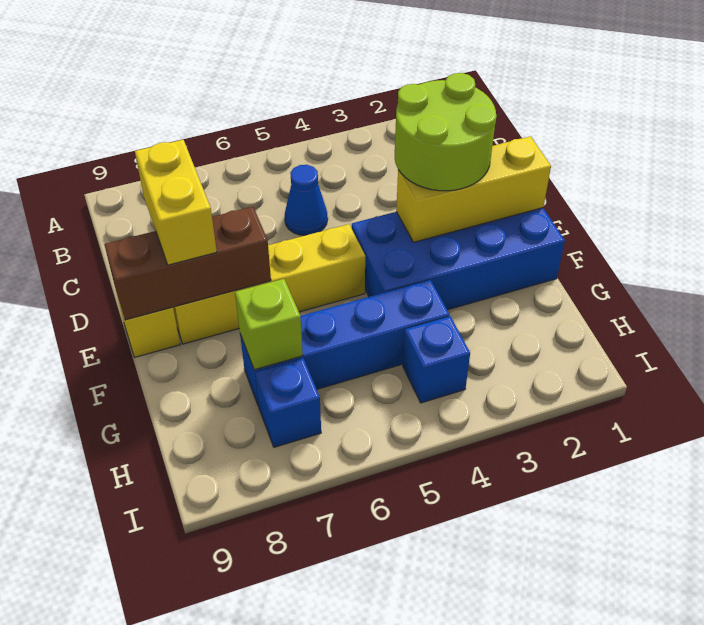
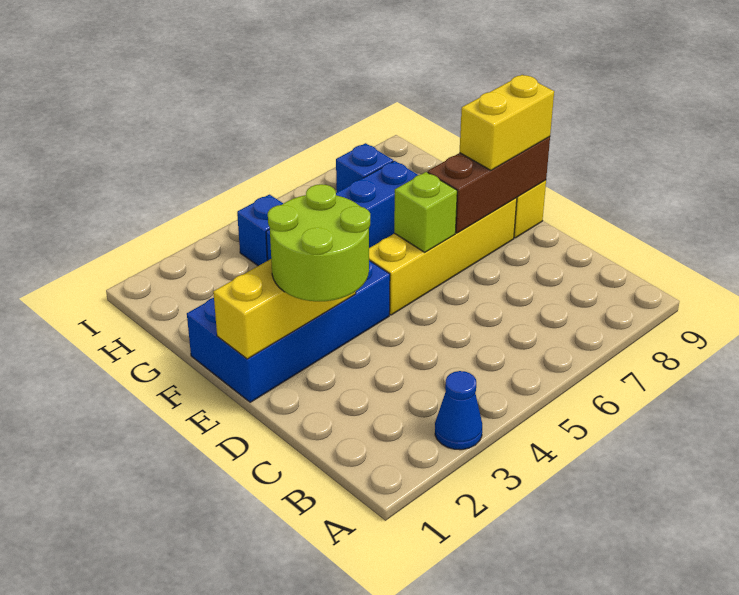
blue cone C5 level 1 -> blue cone A3 level 1
yellow brick D8:E8 level 3 -> yellow brick E8:E9 level 3
lime brick G7 level 2 -> lime brick E6 level 2

